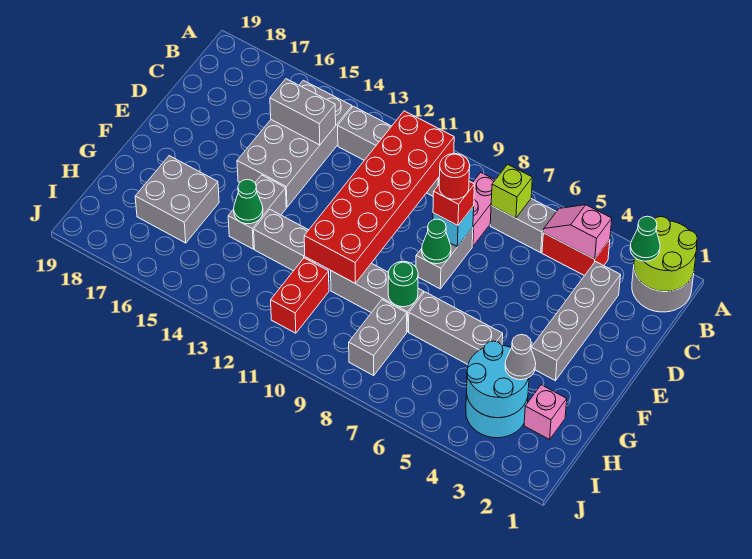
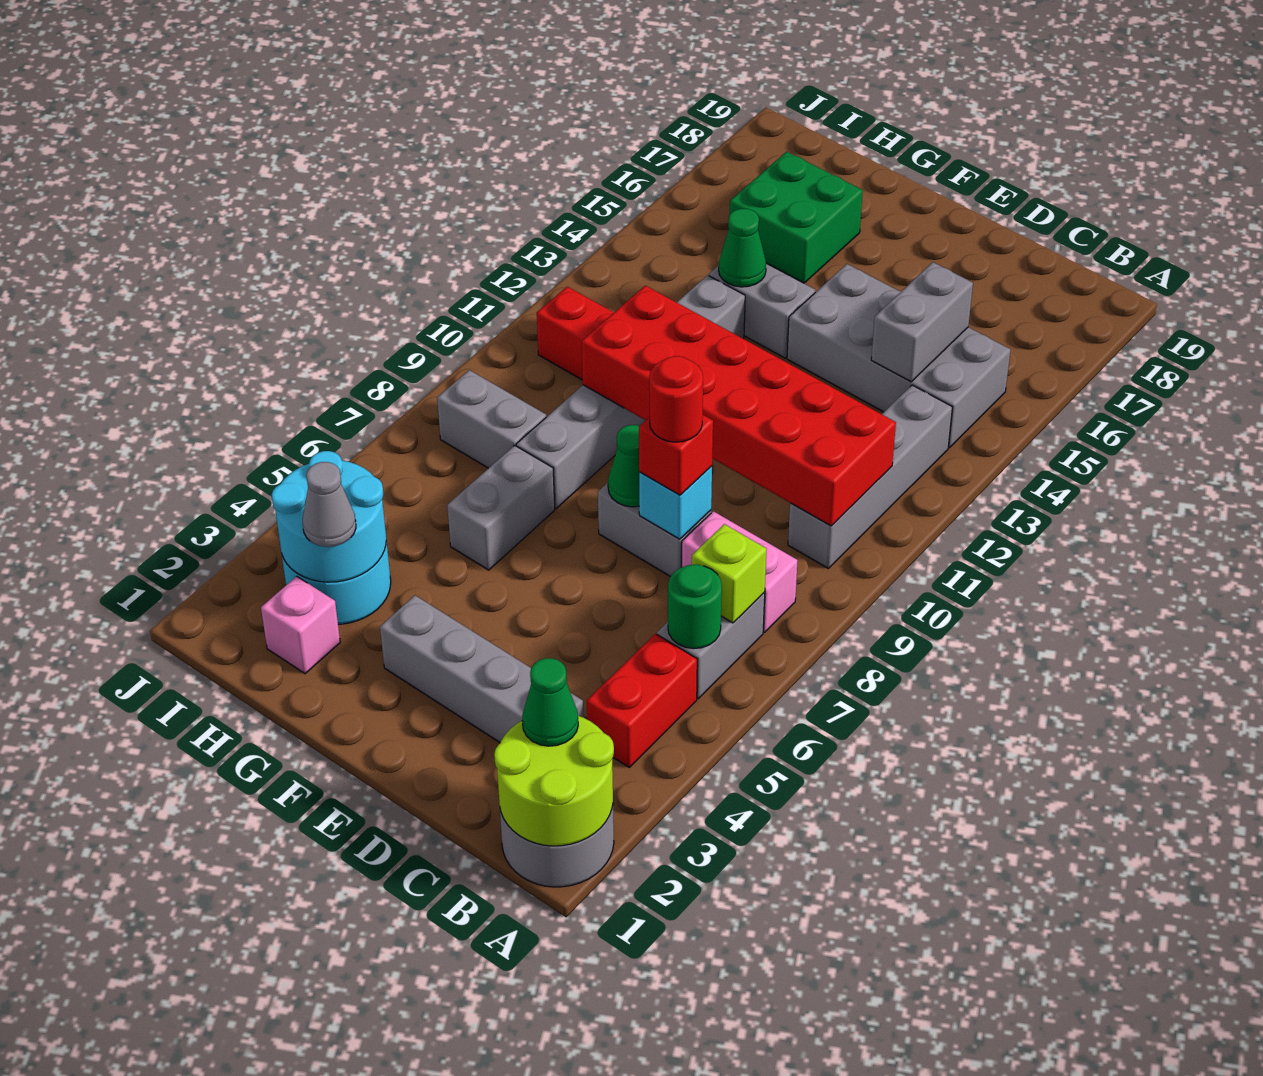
pink slope B4:B5 level 2 top 4 -> none
grey brick G5:G7 level 1 -> grey brick G6:G7 level 1
green round brick G8 level 2 -> green round brick B6 level 2
grey brick G16:H17 level 1 -> green brick G16:H17 level 1

